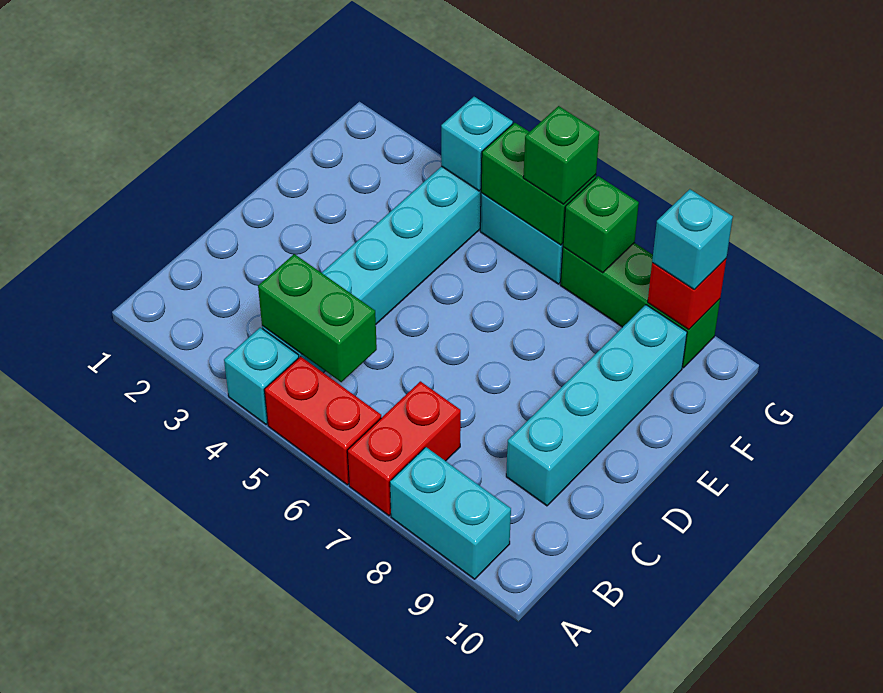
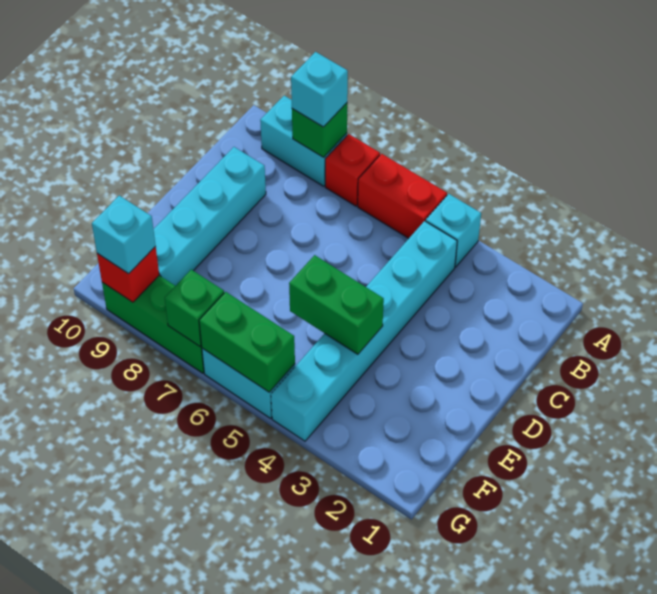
red brick A7:B7 level 1 -> red brick A7 level 1
green brick B4:B5 level 2 -> green brick E4:E5 level 2
cyan brick G4 level 2 -> cyan brick A8 level 3
green brick G6 level 3 -> green brick A8 level 2

